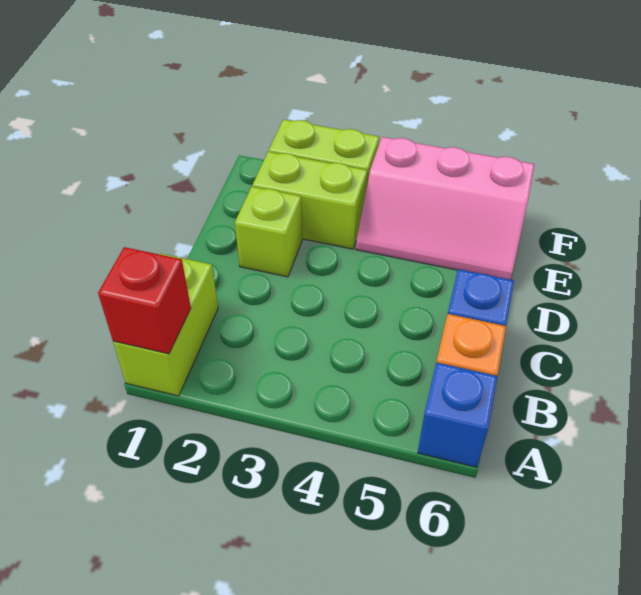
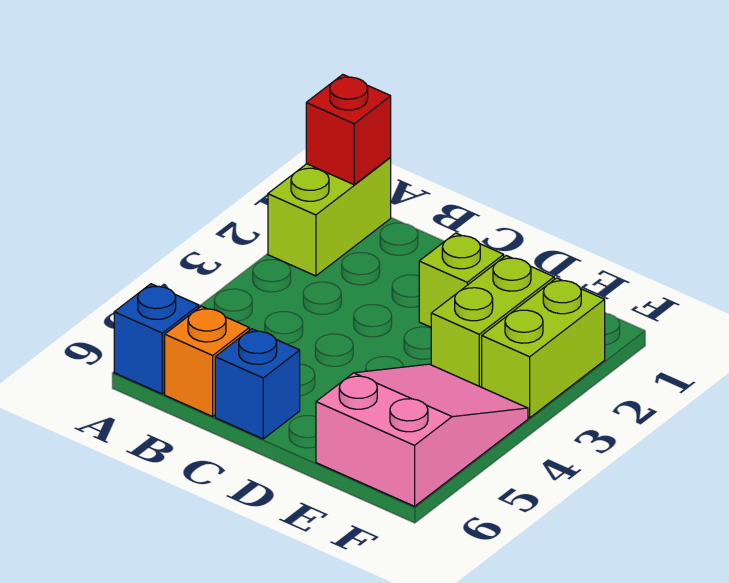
lime brick A1:B1 level 1 -> lime brick A1:A2 level 1
pink slope E4:F6 level 1 top F -> pink slope E4:F6 level 1 top 6

